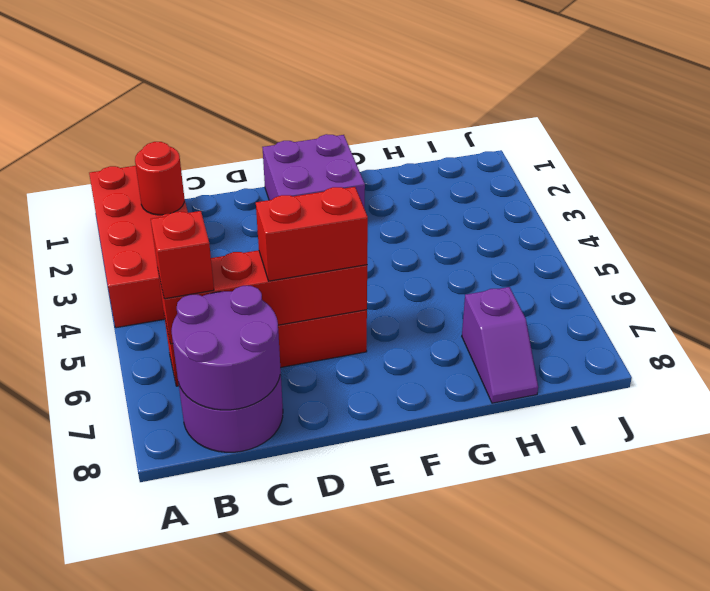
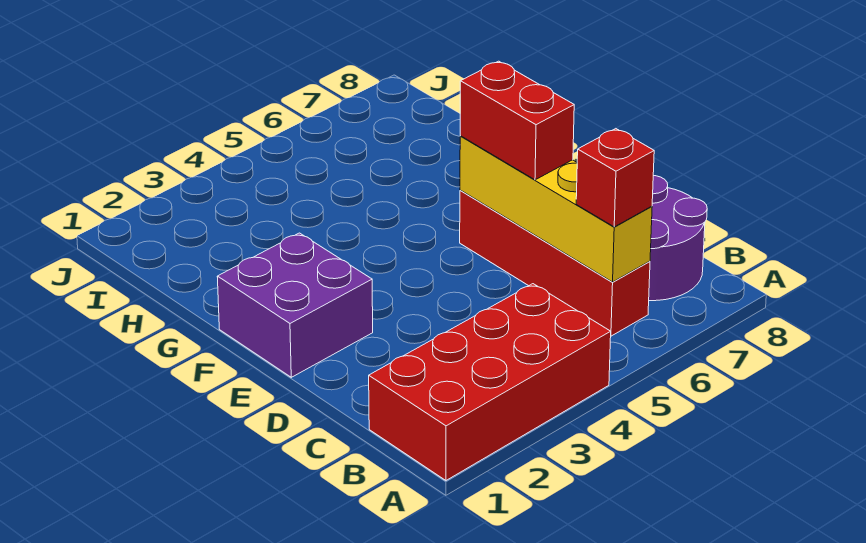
red round brick B2 level 2 -> none
red brick B6:E6 level 2 -> yellow brick B6:E6 level 2
purple round brick B7:C8 level 2 -> none
purple slope H7:H8 level 1 top 7 -> none

